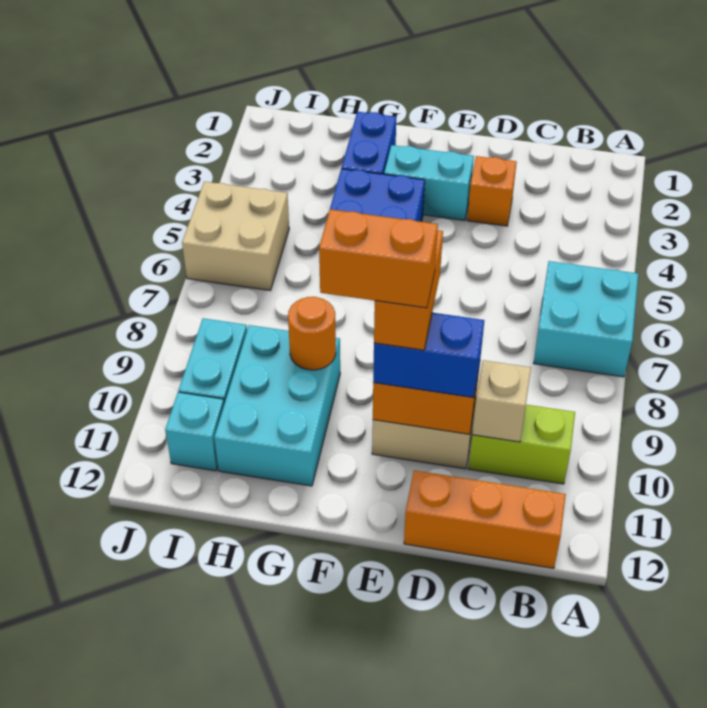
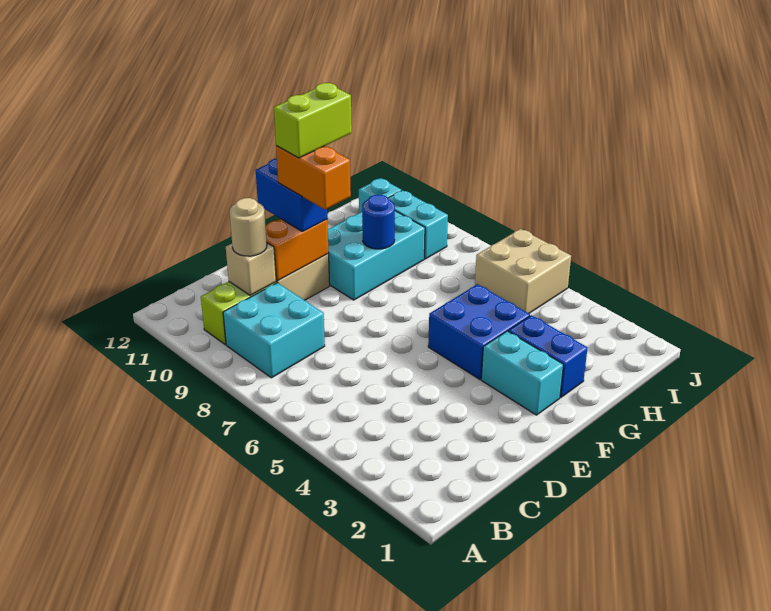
cyan brick A6:B7 level 1 -> cyan brick B8:C9 level 1
orange brick B12:D12 level 1 -> none
none -> tan round brick C10 level 3
orange brick D3 level 1 -> none
blue brick D10:E10 level 3 -> blue brick E10:E11 level 3
cyan brick E3:F3 level 1 -> cyan brick F2:F3 level 1
orange brick E10:F10 level 5 -> lime brick E10:F10 level 5
cyan brick G9:H11 level 1 -> cyan brick F9:H10 level 1
orange round brick G9 level 2 -> blue round brick G9 level 2

